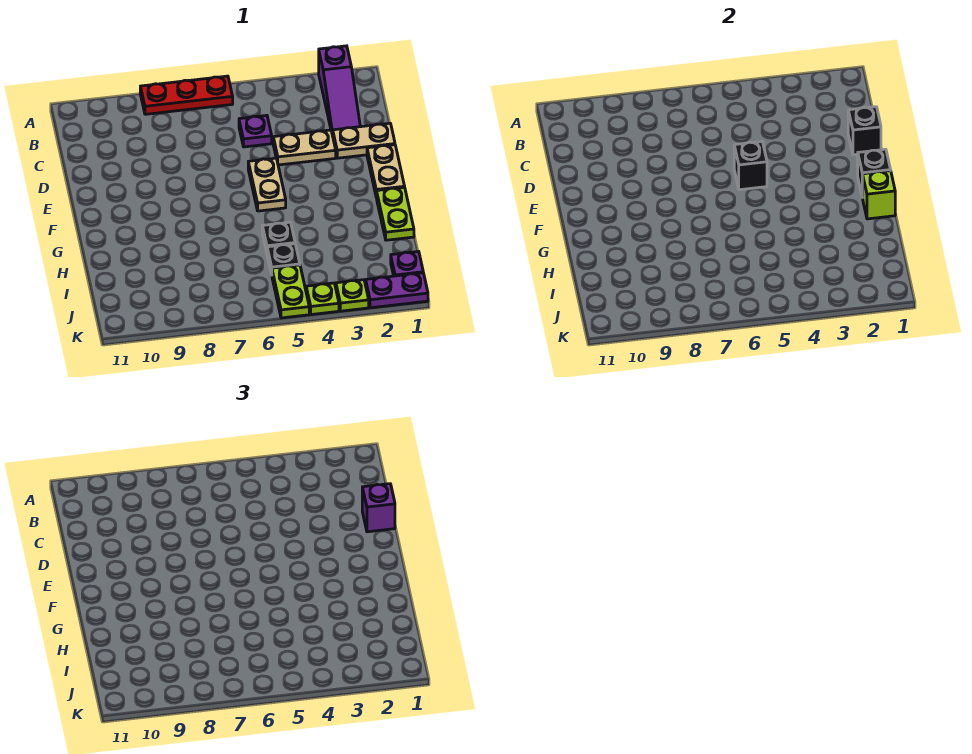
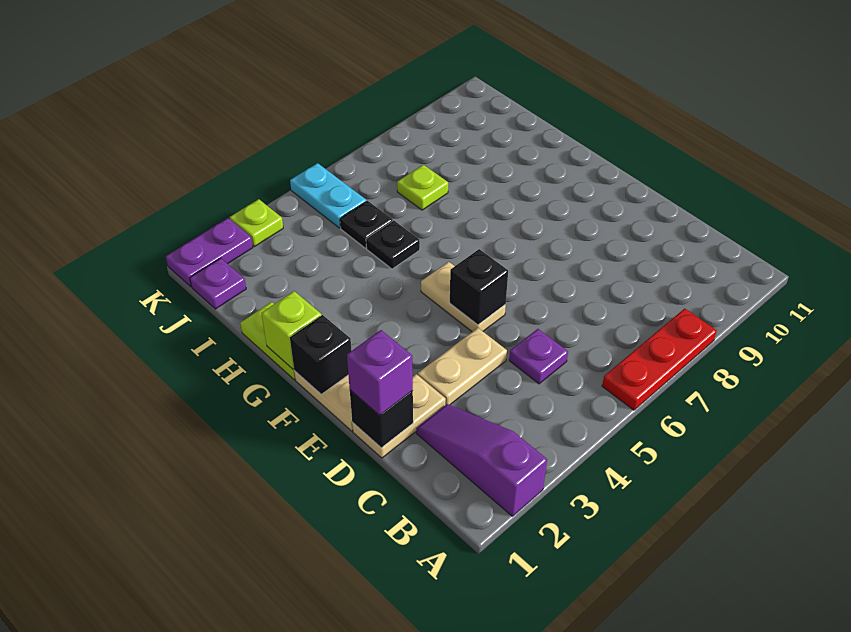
lime plate J5:K5 level 1 -> cyan plate J5:K5 level 1
lime plate K4 level 1 -> lime plate I7 level 1

